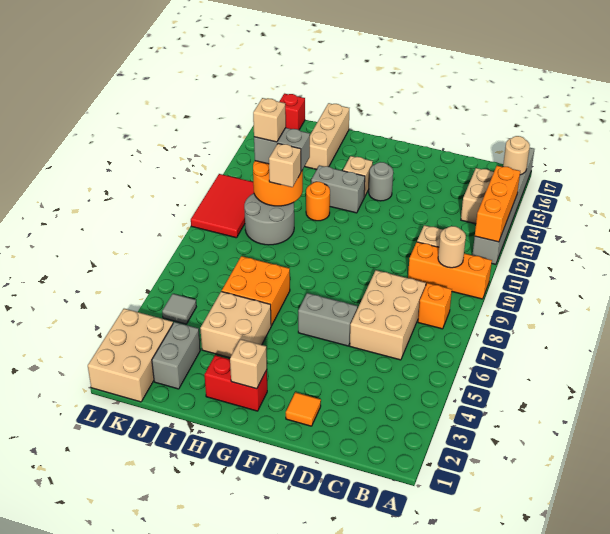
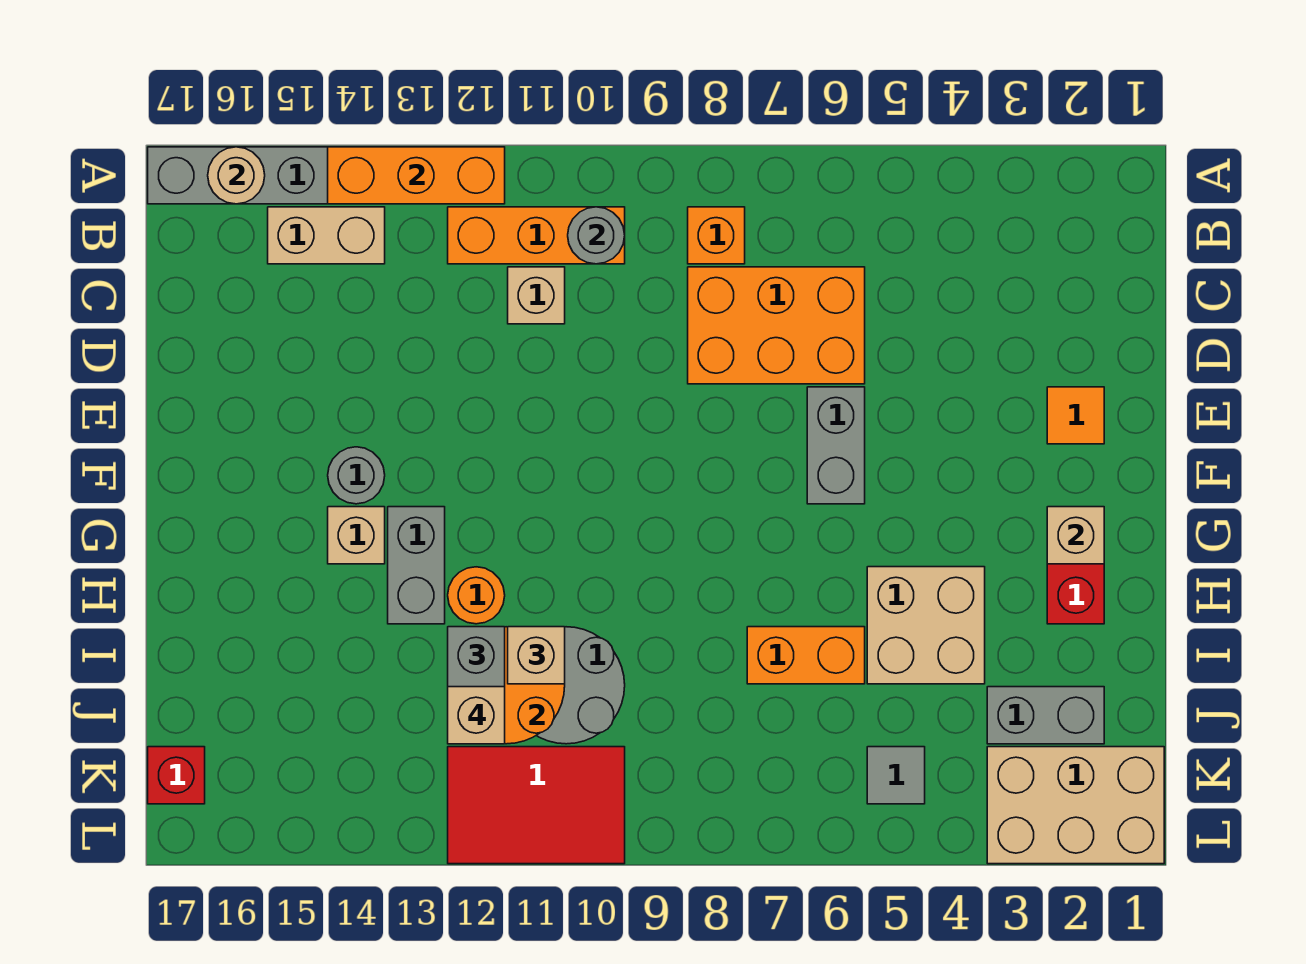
orange brick A10:C10 level 1 -> orange brick B10:B12 level 1
tan round brick B10 level 2 -> grey round brick B10 level 2
tan brick C6:D8 level 1 -> orange brick C6:D8 level 1
orange brick H6:I7 level 1 -> orange brick I6:I7 level 1
tan brick I15:I17 level 1 -> none

